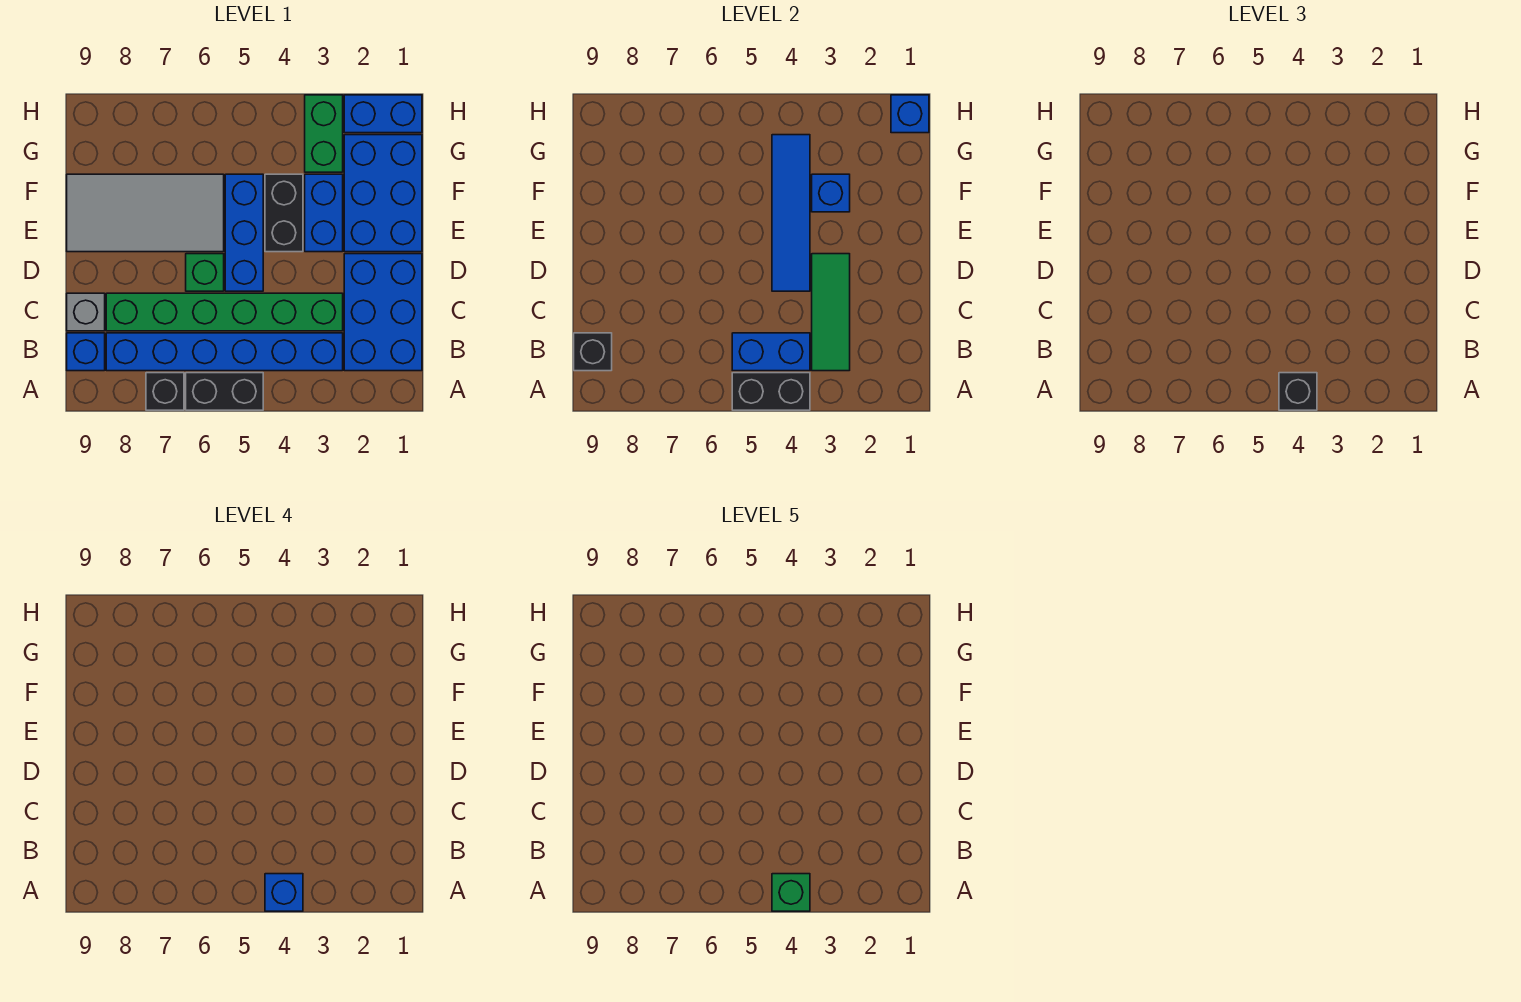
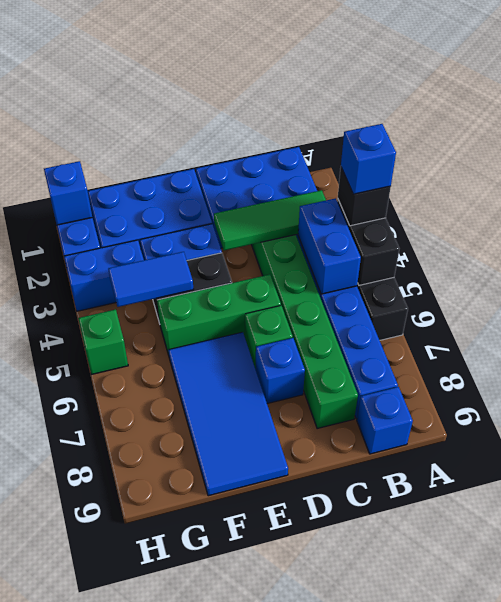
green brick A4 level 5 -> green brick H5 level 1
black brick A7 level 1 -> none
black brick B9 level 2 -> none
grey brick C9 level 1 -> none
blue tile D4:G4 level 2 -> blue tile F4:G4 level 2
blue brick D5:F5 level 1 -> green brick D5:F5 level 1
grey tile E6:F9 level 1 -> blue tile E6:F9 level 1
blue brick F3 level 2 -> blue brick D7 level 1
green brick G3:H3 level 1 -> blue brick G3:H3 level 1

